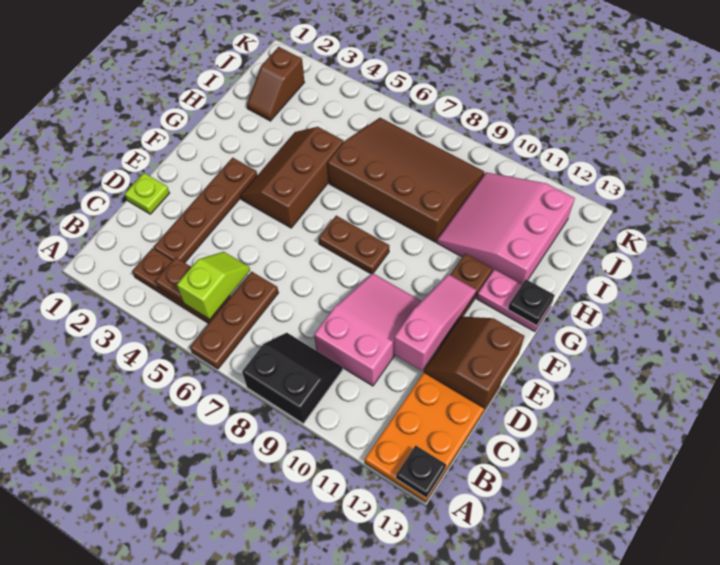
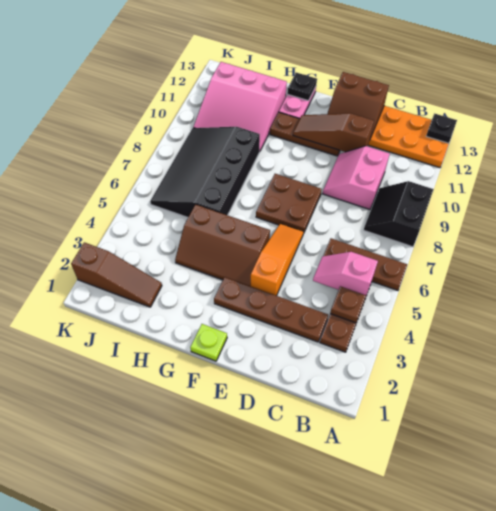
lime slope B5:C5 level 2 top B -> pink slope B5:C5 level 2 top B
pink slope C9:E10 level 1 top C -> pink slope C9:D10 level 1 top C
lime plate D1 level 1 -> lime plate F1 level 1
pink slope D11:F11 level 2 top D -> brown slope D11:F11 level 2 top D
none -> orange slope E4:E6 level 1 top 4
brown plate F7:F8 level 1 -> brown plate E7:F8 level 1
brown slope H6:J9 level 1 top H -> black slope H6:J9 level 1 top H
brown slope I2:J2 level 1 top J -> brown slope I2:K2 level 1 top K

